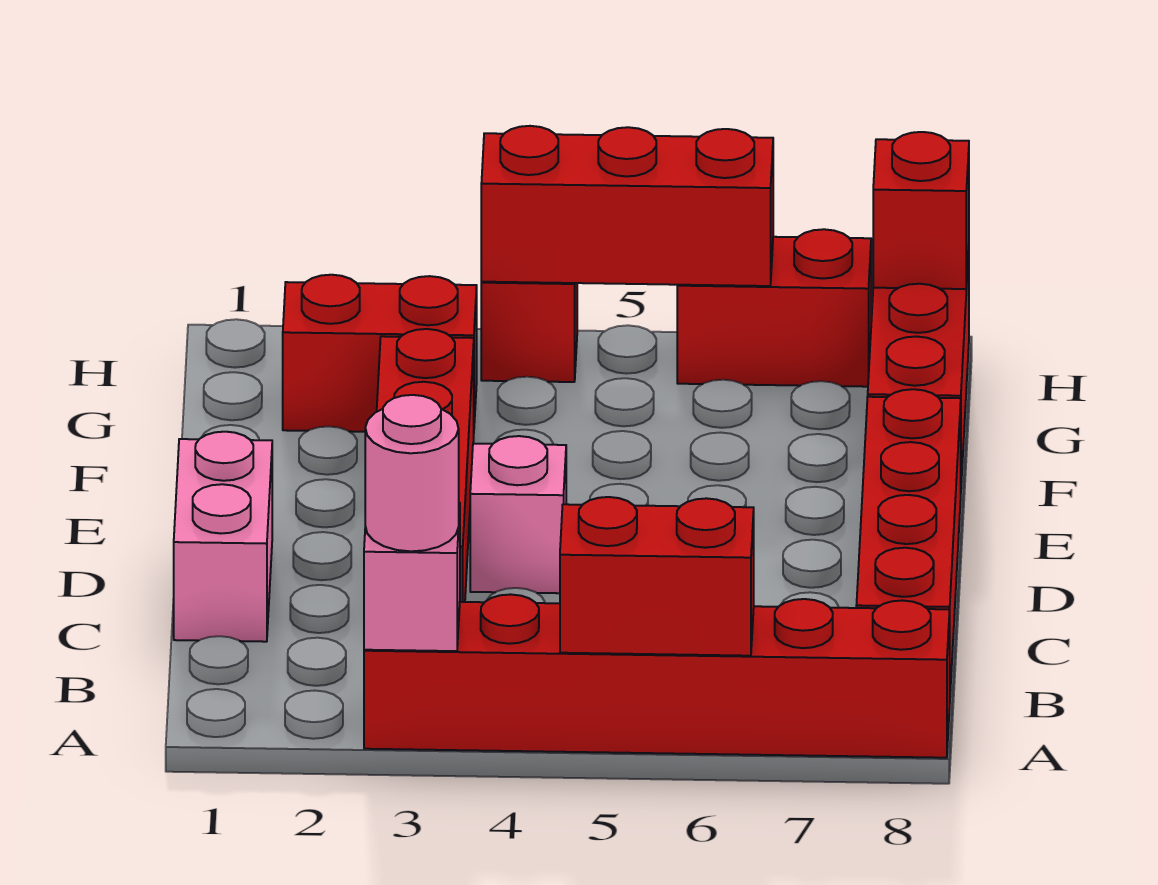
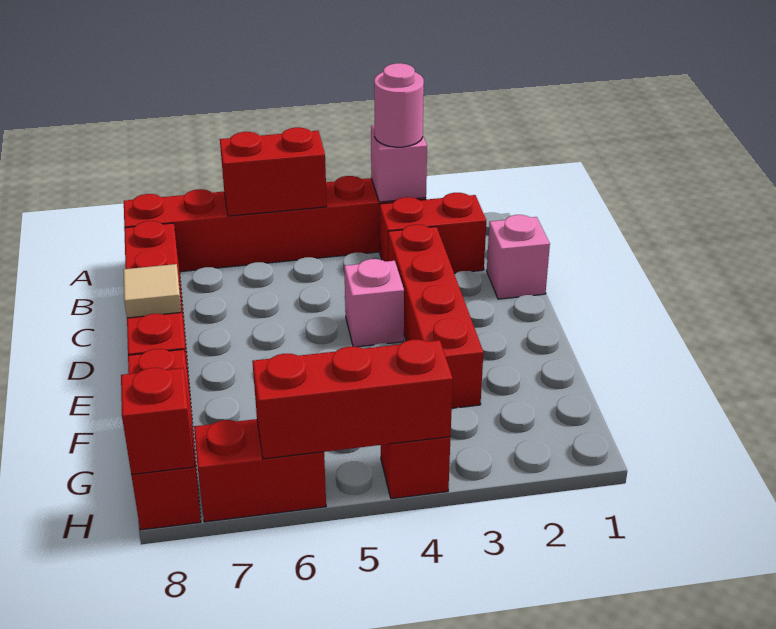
pink brick C1:D1 level 1 -> pink brick C1 level 1
none -> tan tile D8 level 2
red brick G2:G3 level 1 -> red brick B2:B3 level 1

